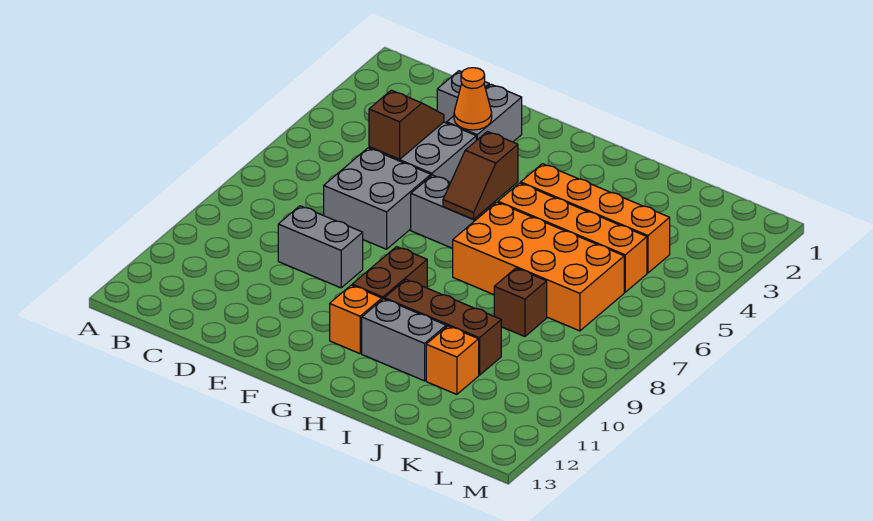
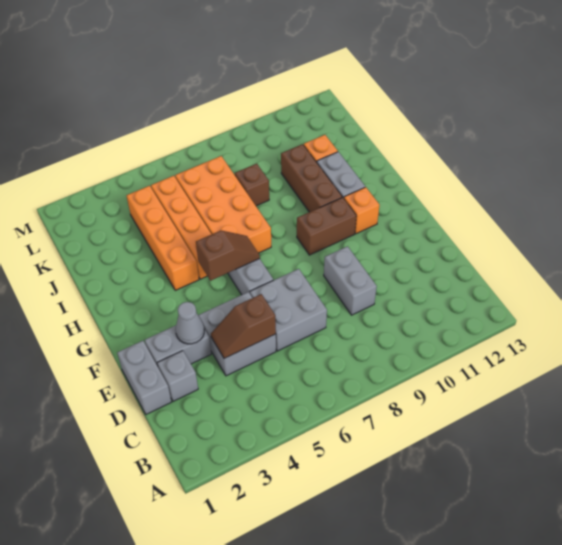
none -> grey brick D1:E1 level 1
orange cone E3 level 2 -> grey cone E3 level 2

